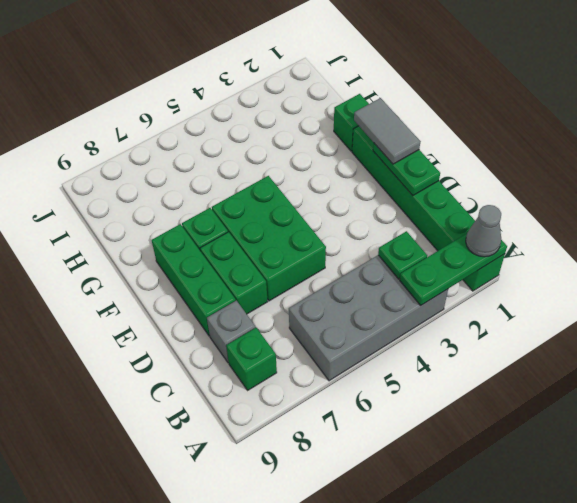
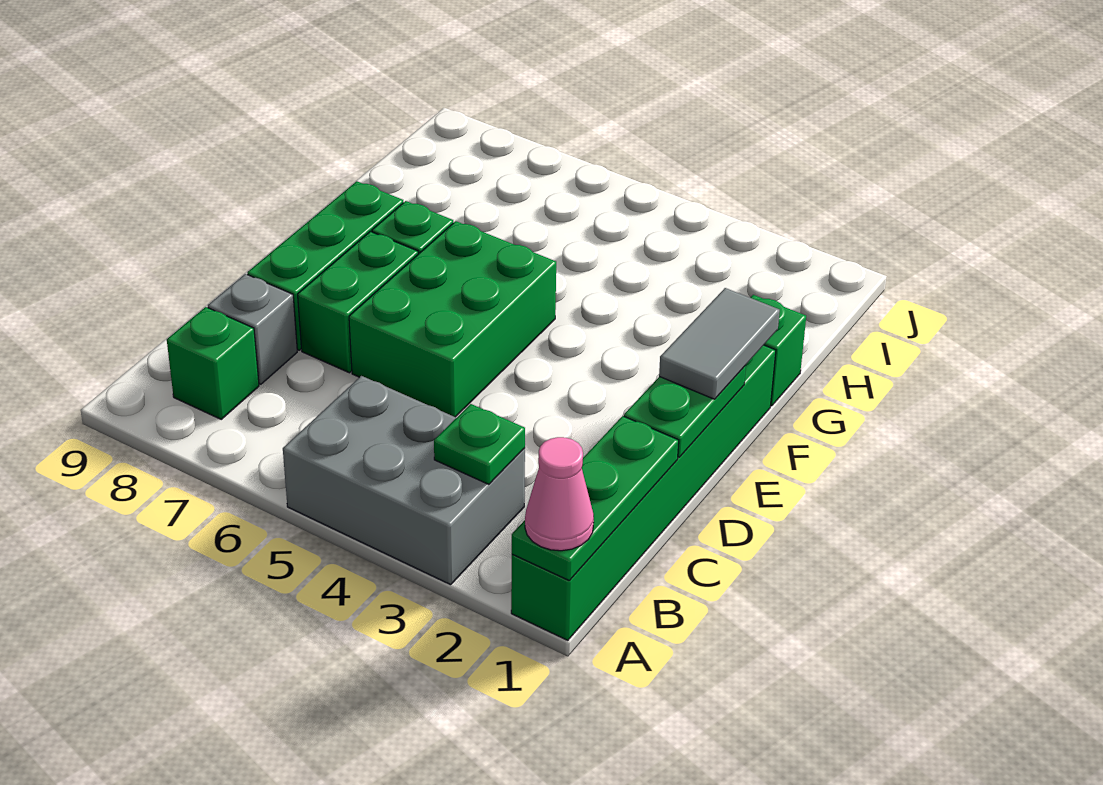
green plate A1:A3 level 2 -> green plate A1:C1 level 2
grey cone A1 level 3 -> pink cone A1 level 3
grey brick A3:B6 level 1 -> grey brick A3:B5 level 1

